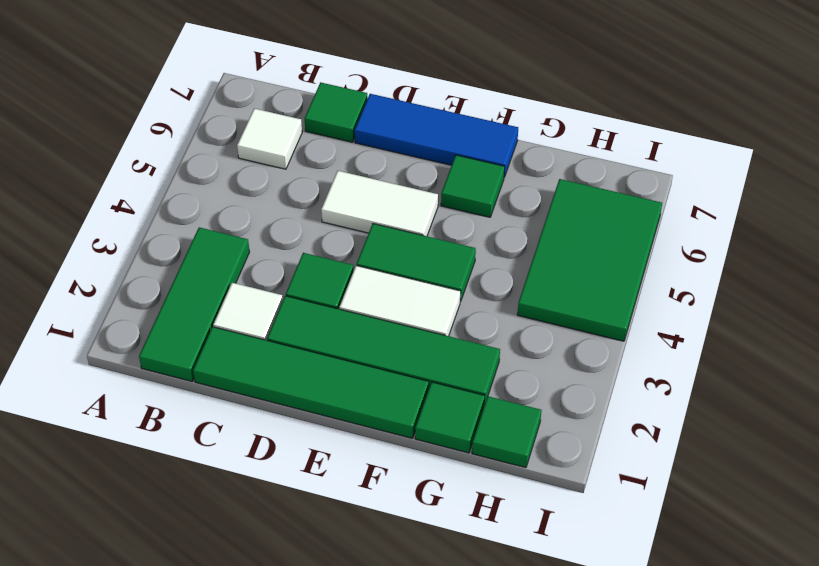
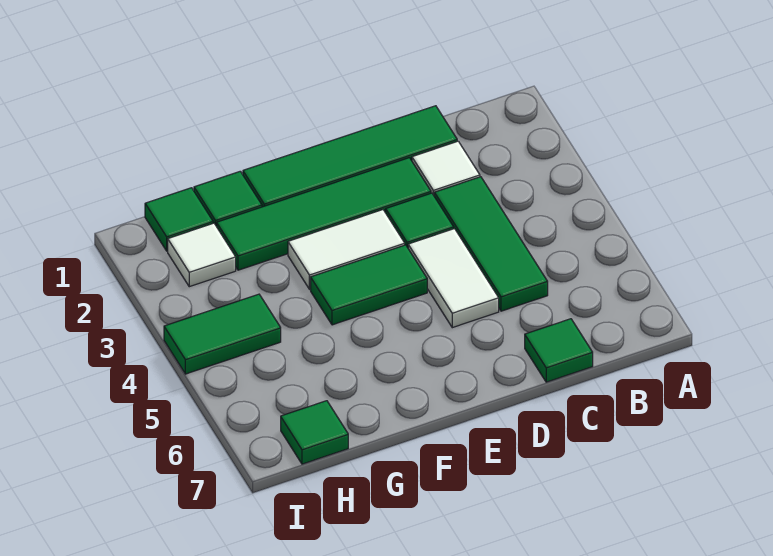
green tile B1:B3 level 1 -> green tile C3:C5 level 1
white tile B6 level 1 -> white tile H2 level 1
white tile D5:E5 level 1 -> white tile D4:D5 level 1
blue tile D7:F7 level 1 -> none
green tile F6 level 1 -> green tile H7 level 1
green tile H4:I6 level 1 -> green tile H4:I4 level 1

